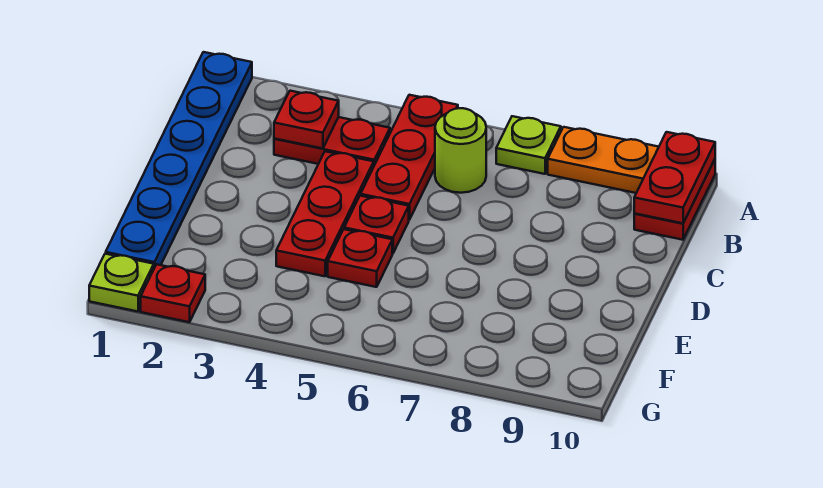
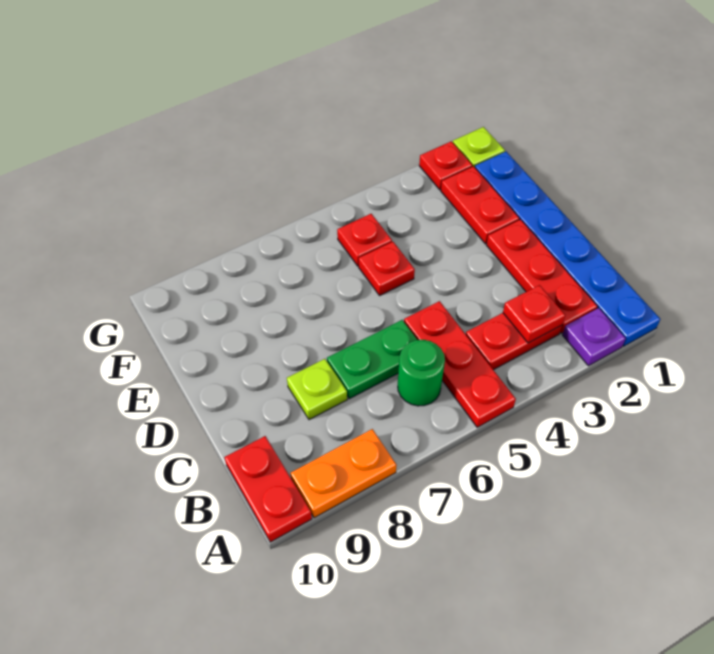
none -> purple plate A2 level 1
lime plate A7 level 1 -> lime plate C8 level 1
red plate A10:B10 level 2 -> red plate E2:F2 level 1
lime round brick B6 level 1 -> green round brick B6 level 1
red plate C4:E4 level 1 -> red plate B2:D2 level 1
none -> green plate C6:C7 level 1
red plate D5 level 1 -> red plate F5 level 1

